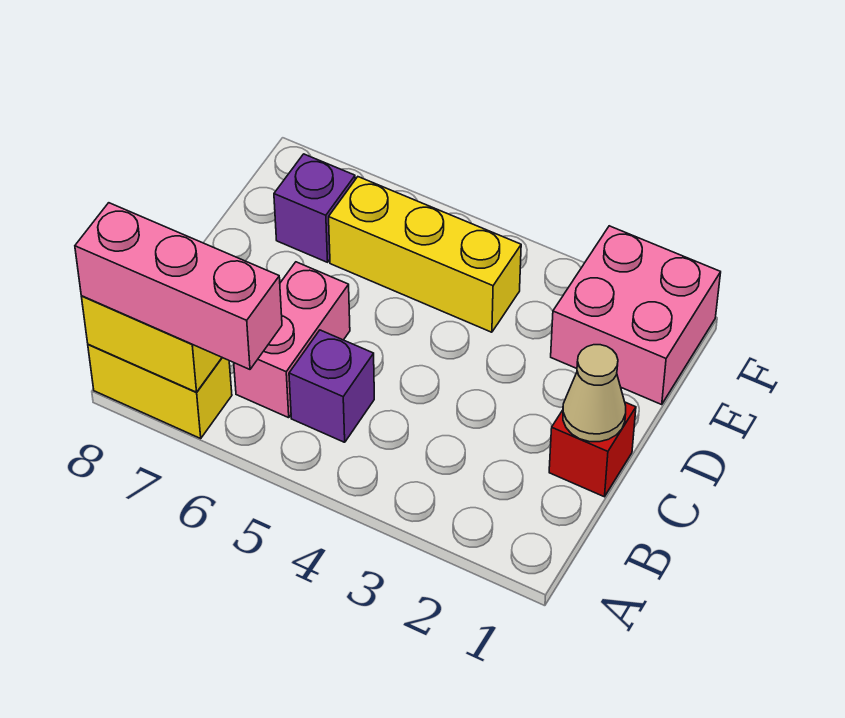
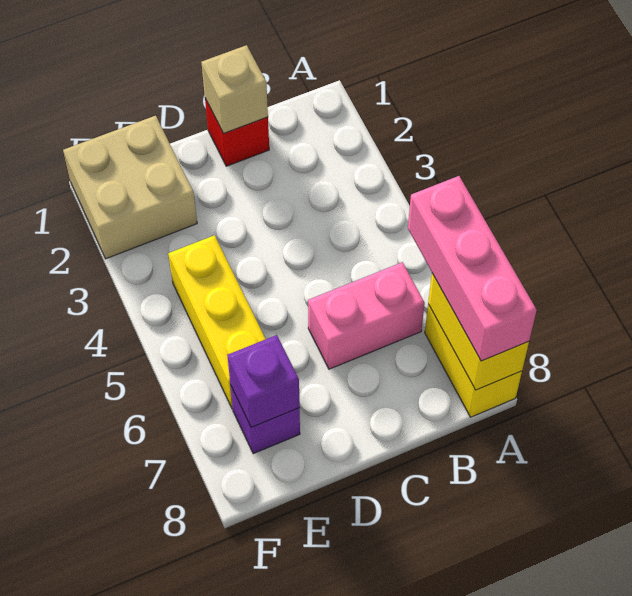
purple brick B5 level 1 -> purple brick E7 level 2
tan cone C1 level 2 -> tan brick C1 level 2
pink brick E1:F2 level 1 -> tan brick E1:F2 level 1

